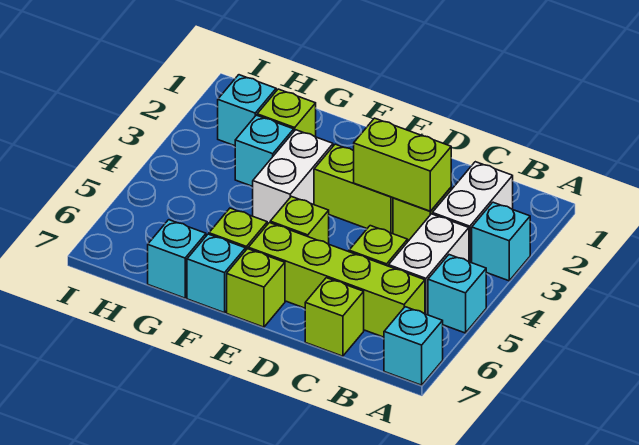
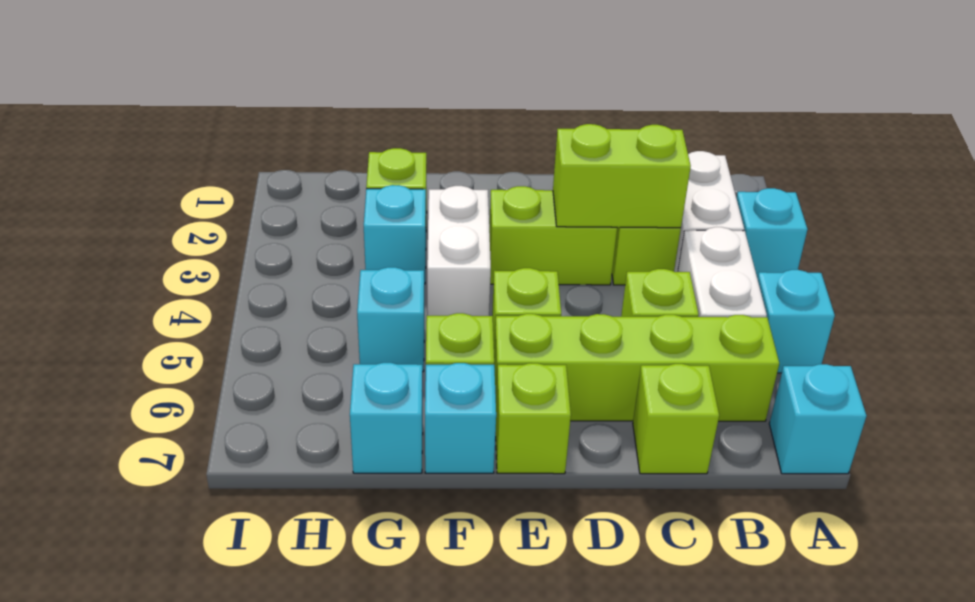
cyan brick H2 level 1 -> cyan brick G5 level 1

